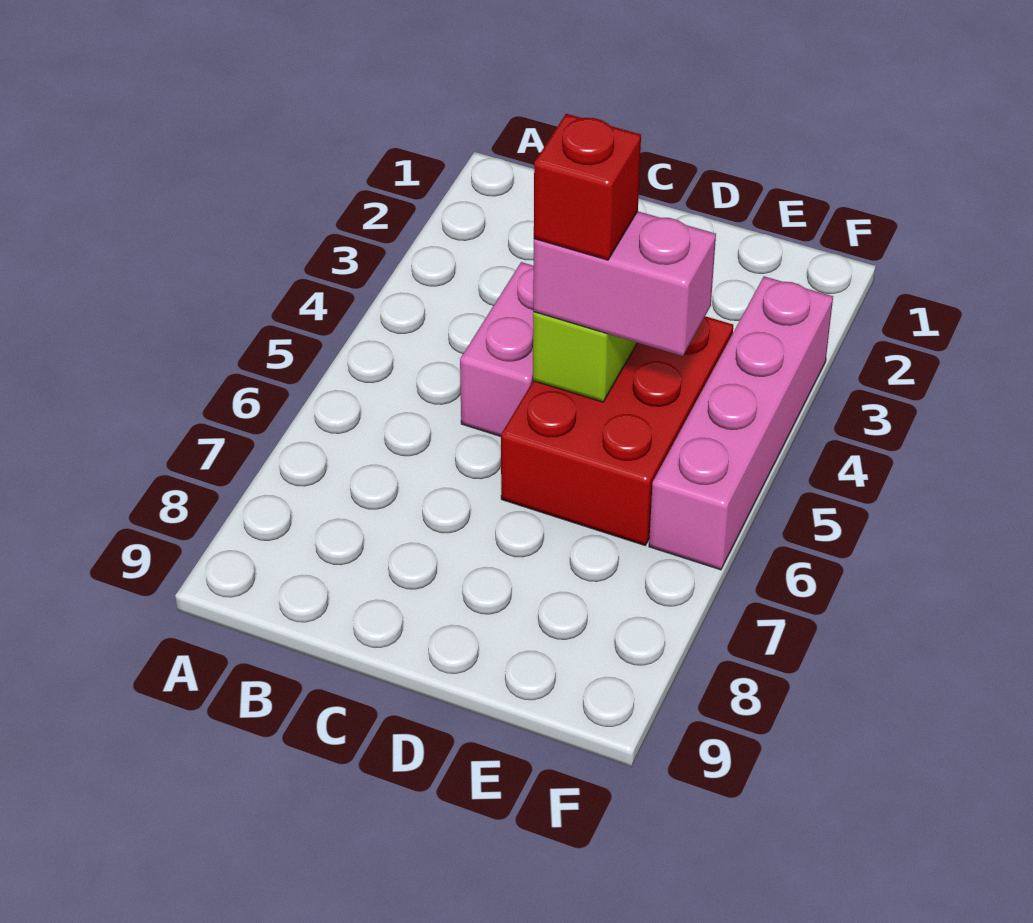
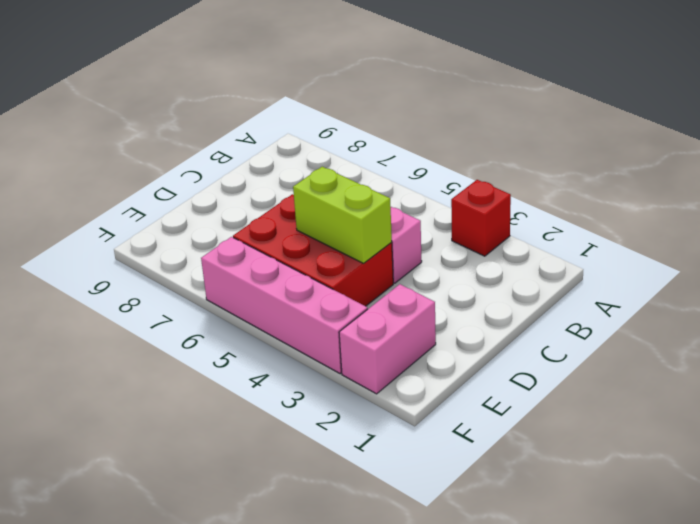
pink brick D5:E5 level 3 -> pink brick E2:F2 level 1
red brick D5 level 4 -> red brick A3 level 1

